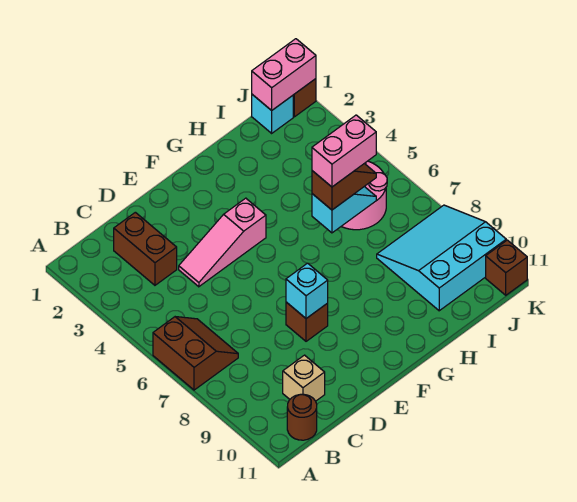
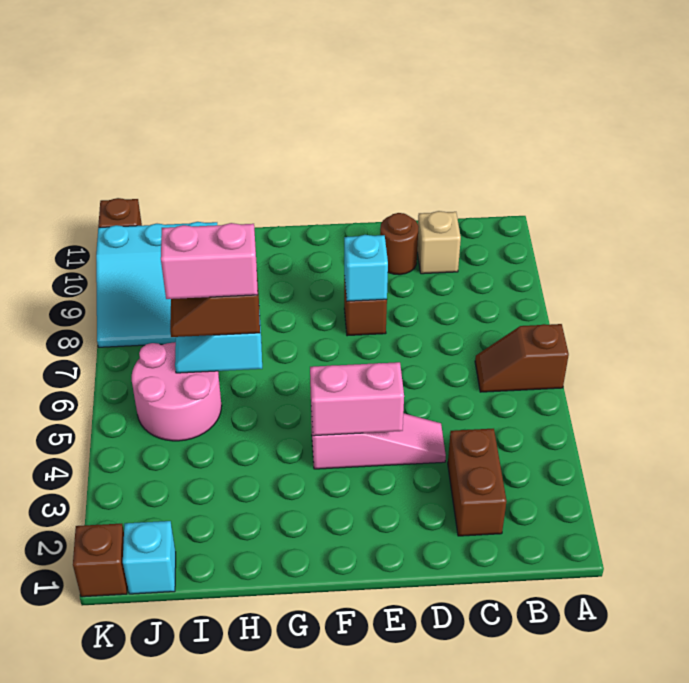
brown slope A6:B7 level 1 top A -> brown slope A6:B6 level 1 top A
brown round brick B11 level 1 -> brown round brick D10 level 1
pink brick J1:K1 level 2 -> pink brick E4:F4 level 2

